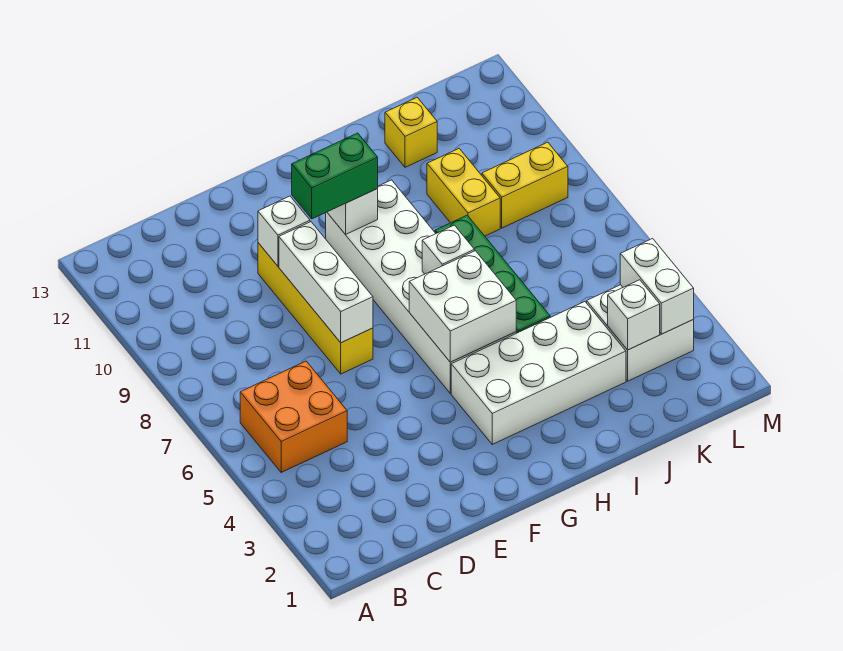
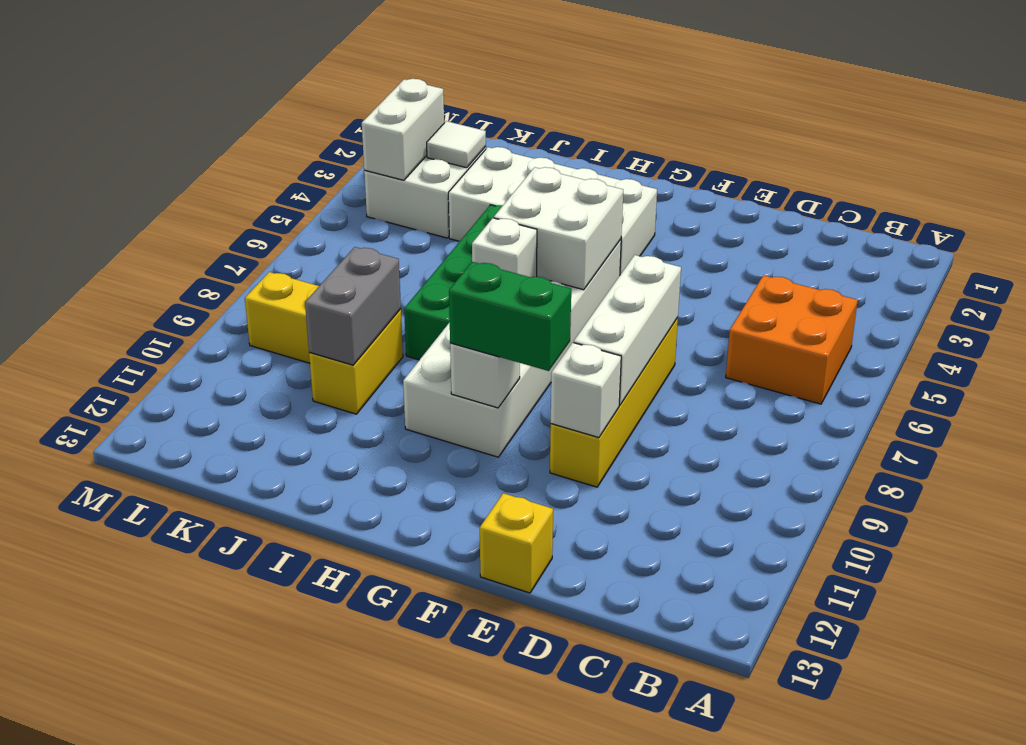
none -> grey brick J9:J10 level 2
yellow brick J12 level 1 -> yellow brick E13 level 1
white brick K3 level 2 -> white tile K3 level 2

